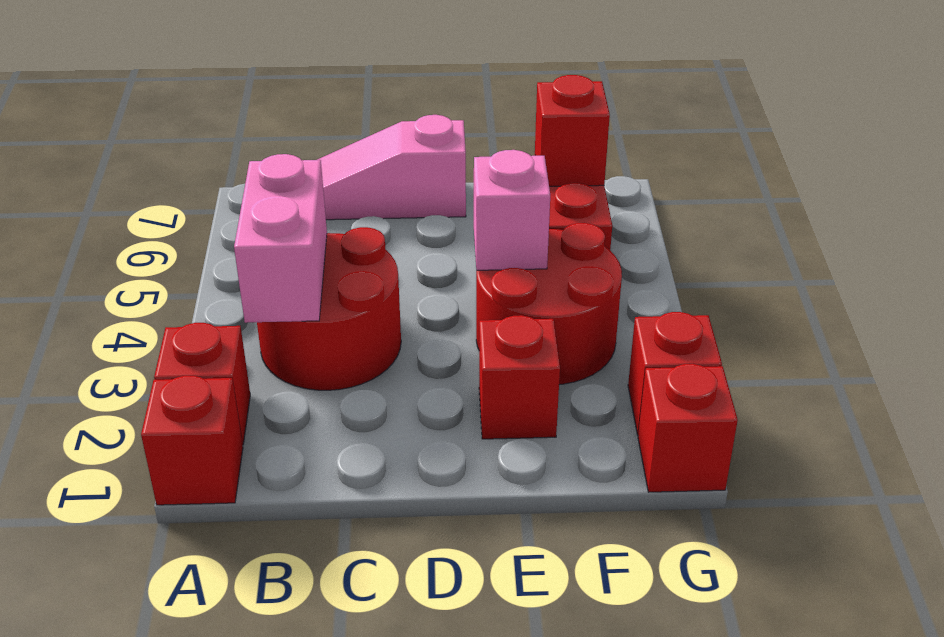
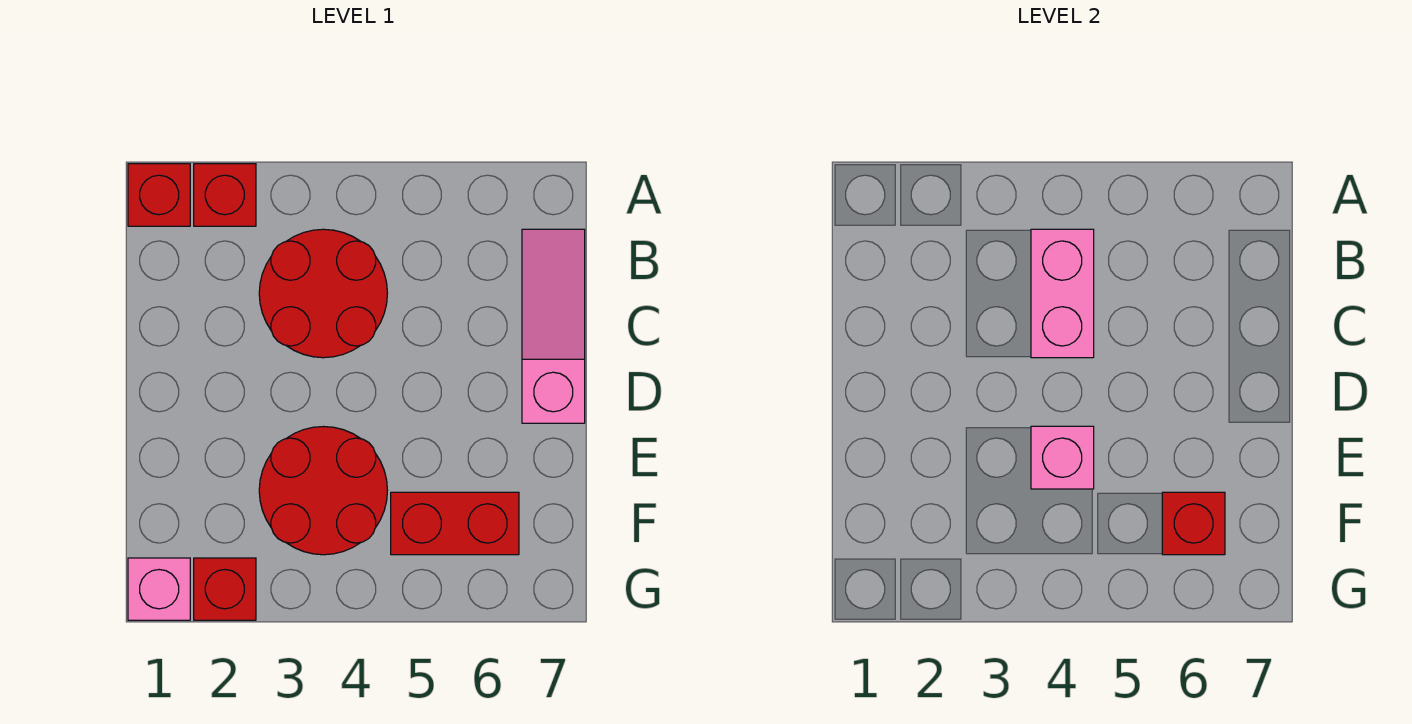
pink brick B3:B4 level 2 -> pink brick B4:C4 level 2
red brick E2 level 1 -> none
red brick G1 level 1 -> pink brick G1 level 1

